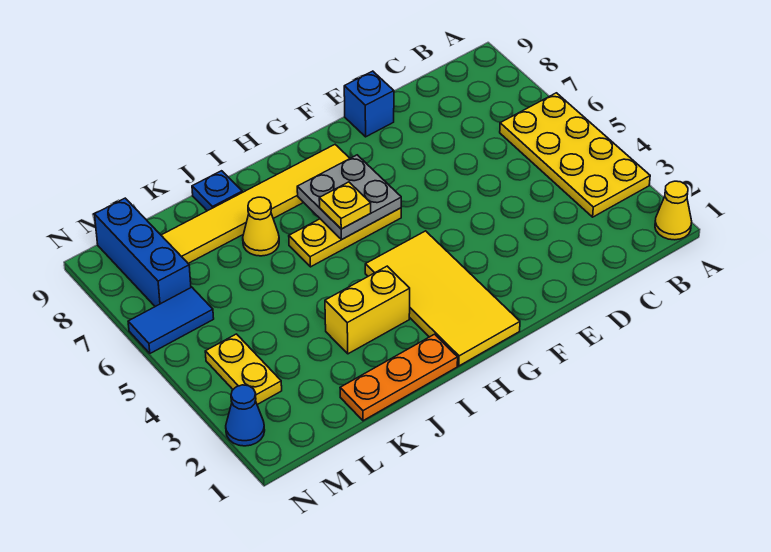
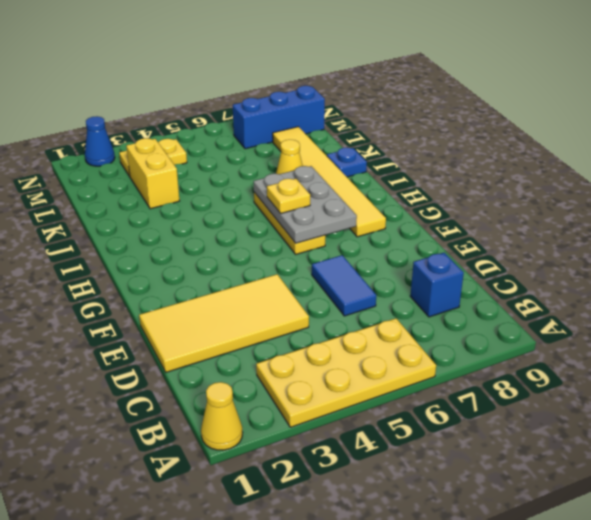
blue brick E9 level 1 -> blue brick C8 level 1
yellow tile G1:H4 level 1 -> yellow tile D1:E4 level 1
grey plate G6:H7 level 2 -> grey plate G6:I7 level 2
orange plate I1:K1 level 1 -> none
yellow brick I3:J3 level 1 -> yellow brick K3:L3 level 1
blue tile M6:N6 level 1 -> blue tile D6:E6 level 1

